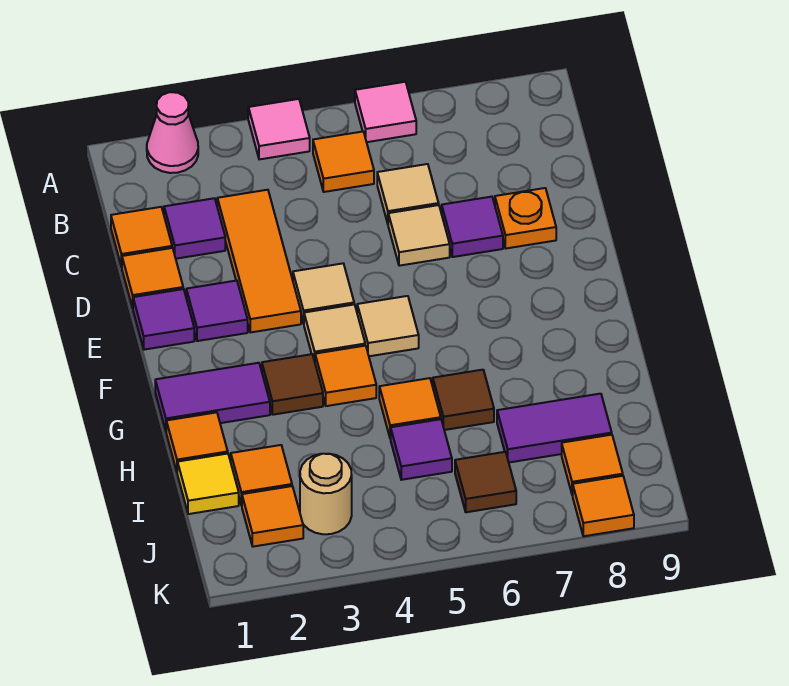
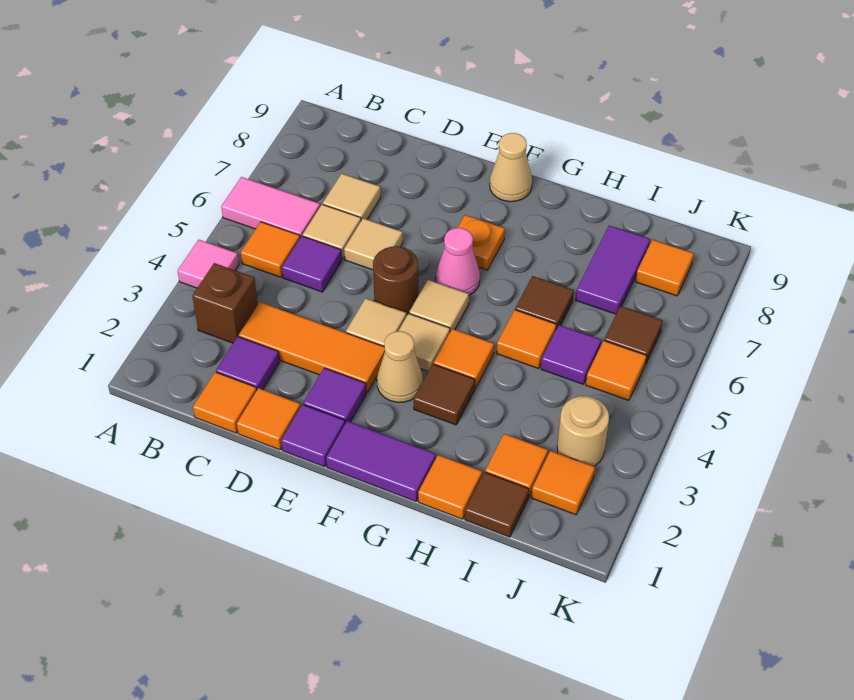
pink cone A2 level 1 -> pink cone F6 level 1
pink tile A6 level 1 -> pink tile A6:B6 level 1
none -> brown brick B3 level 1
none -> tan tile C7 level 1
purple tile D7 level 1 -> purple tile C5 level 1
orange plate D8 level 1 -> orange plate F7 level 1
none -> brown round brick E5 level 1
none -> tan cone F3 level 1
none -> tan cone F9 level 1
purple tile G1:G2 level 1 -> purple tile F1:G1 level 1
yellow tile I1 level 1 -> brown tile I1 level 1
orange tile K8 level 1 -> orange tile J5 level 1

